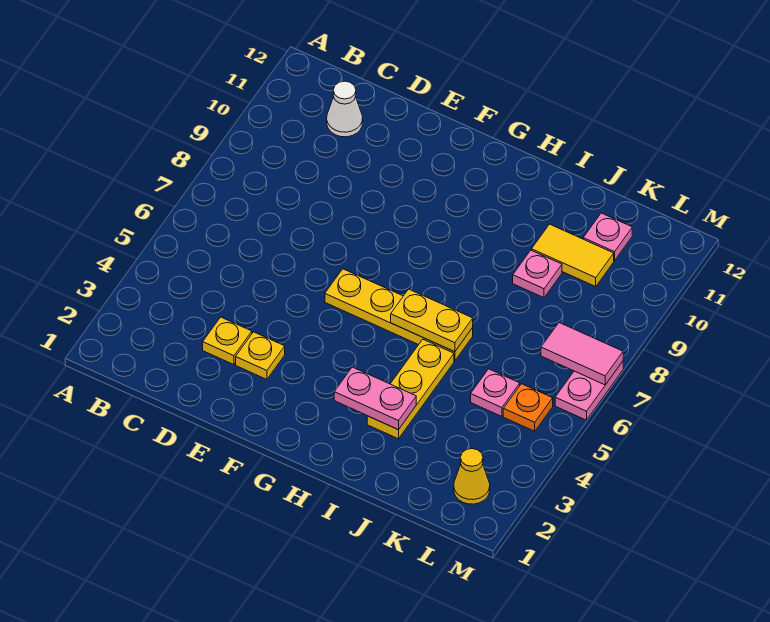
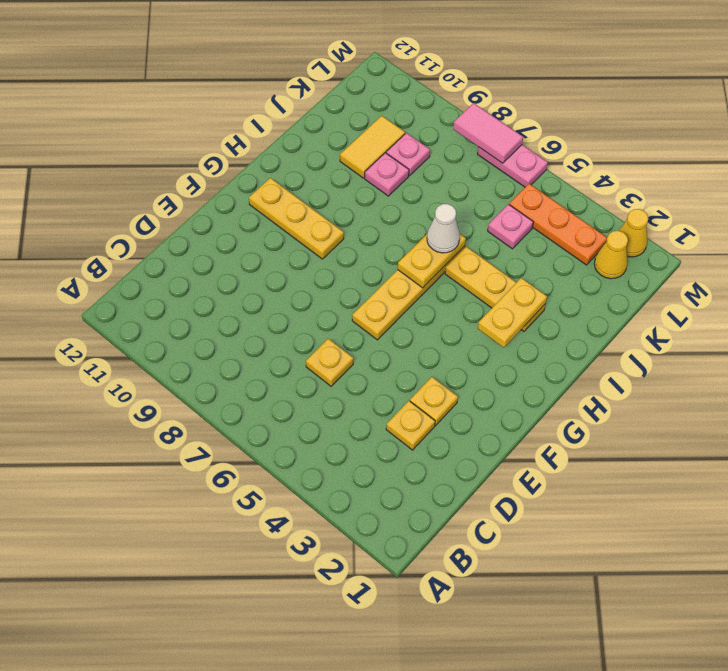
white cone C11 level 1 -> white cone I6 level 3
none -> yellow plate D6 level 1
none -> yellow plate G9:G11 level 1
pink plate H3:I3 level 2 -> yellow plate H3:I3 level 2
pink plate K11 level 1 -> pink plate K9 level 1
orange plate L5 level 1 -> orange plate L3:L5 level 1
pink tile L7:M7 level 2 -> pink tile M7:M8 level 2
none -> yellow cone M2 level 1

